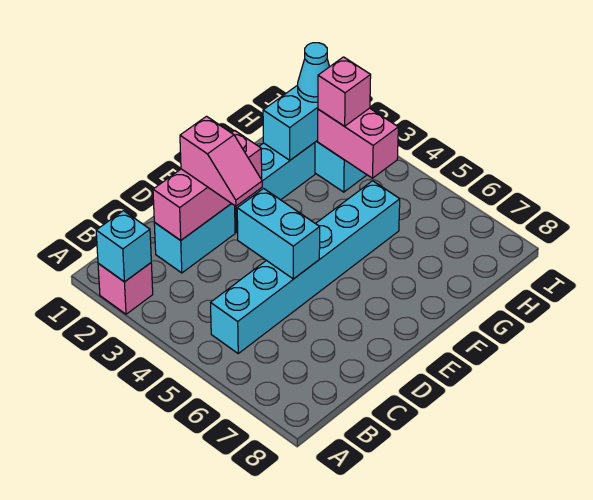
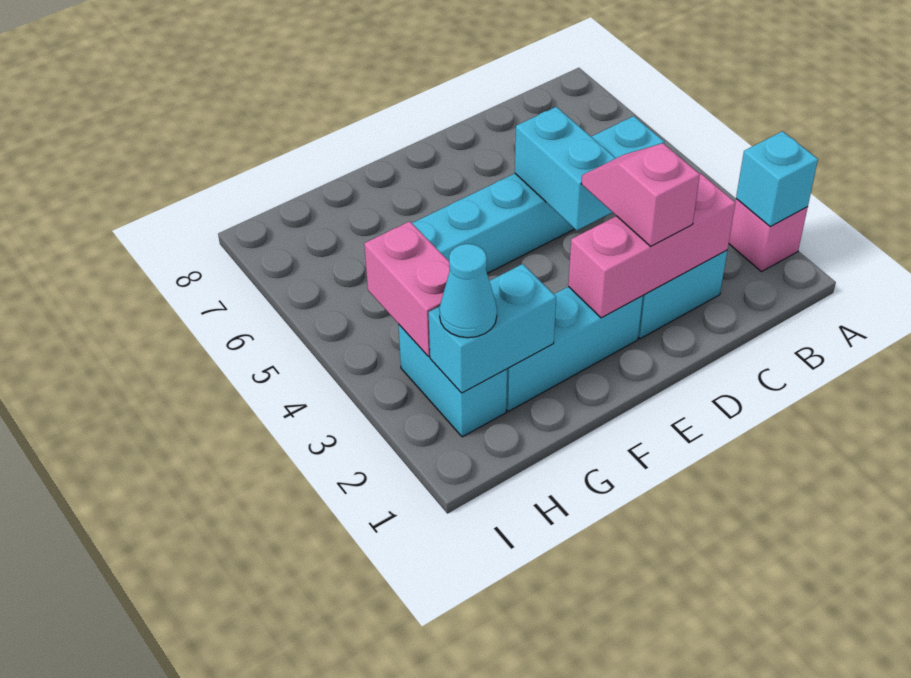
pink brick H3 level 3 -> none

